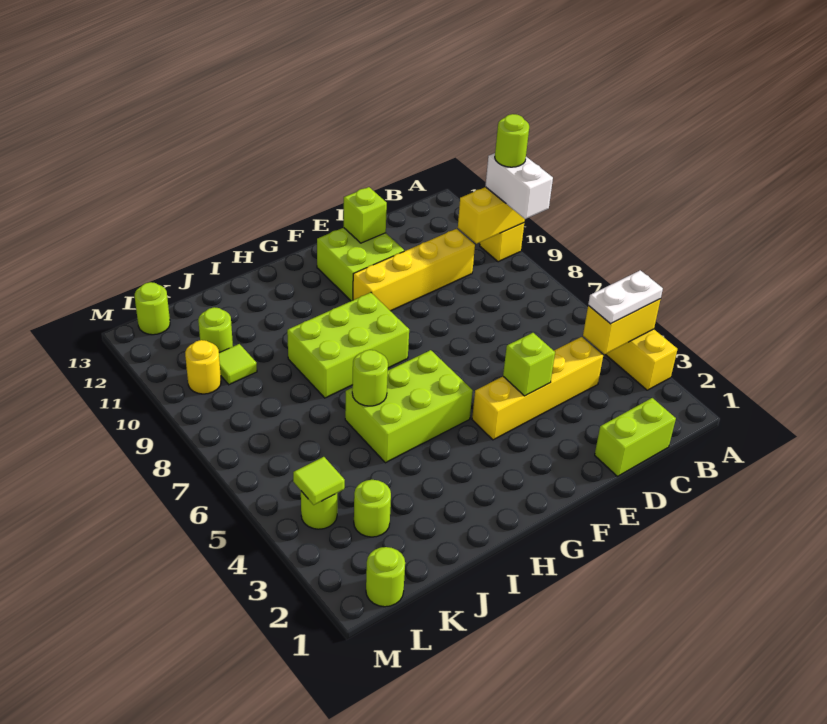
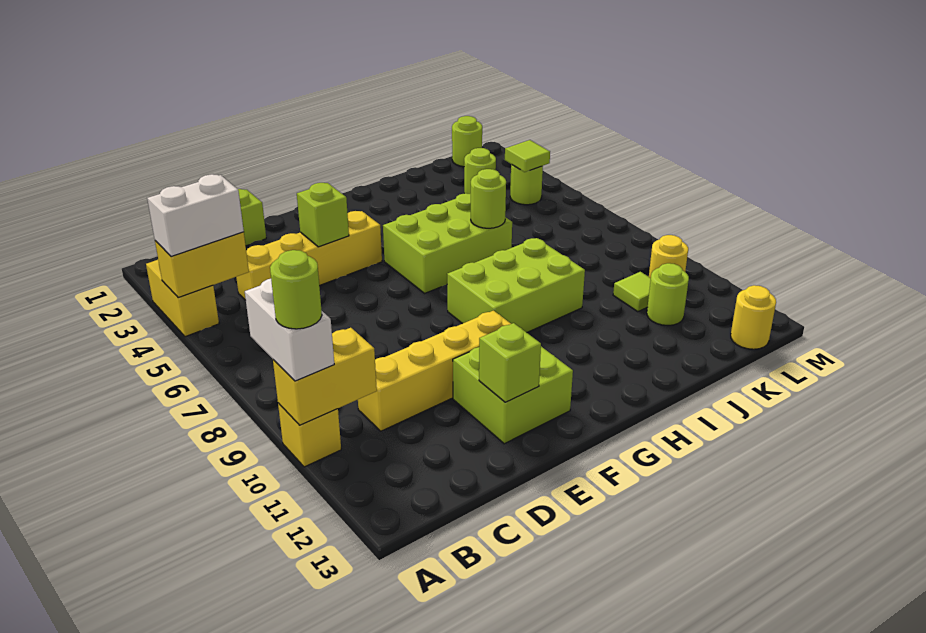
white plate A4:B4 level 3 -> white brick A4:B4 level 3
lime round brick L13 level 1 -> yellow round brick L13 level 1

